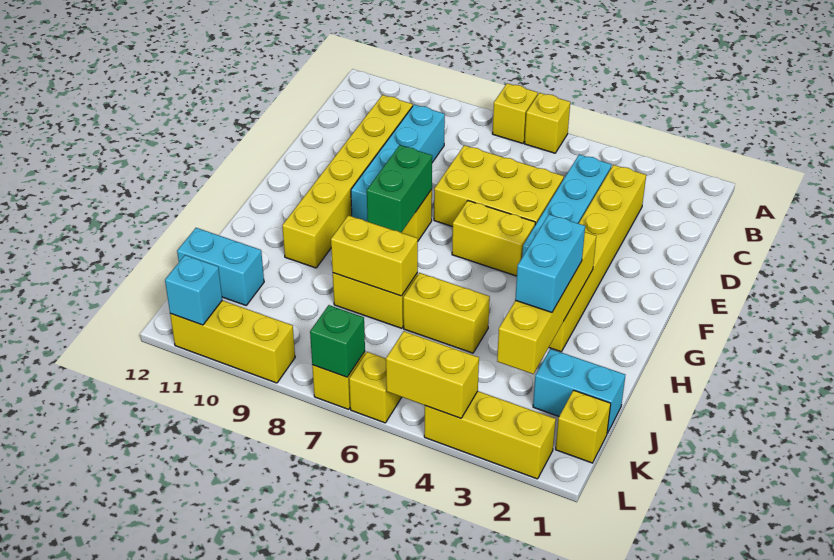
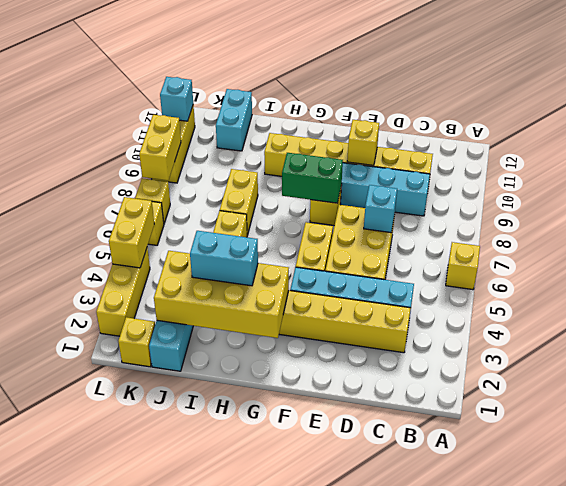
yellow brick A7 level 1 -> yellow brick E10 level 2
none -> cyan brick D7 level 2
yellow brick G3:J3 level 2 -> yellow brick G2:J3 level 2
yellow brick I7:I8 level 2 -> yellow brick L8:L9 level 2
green brick L7 level 2 -> none

